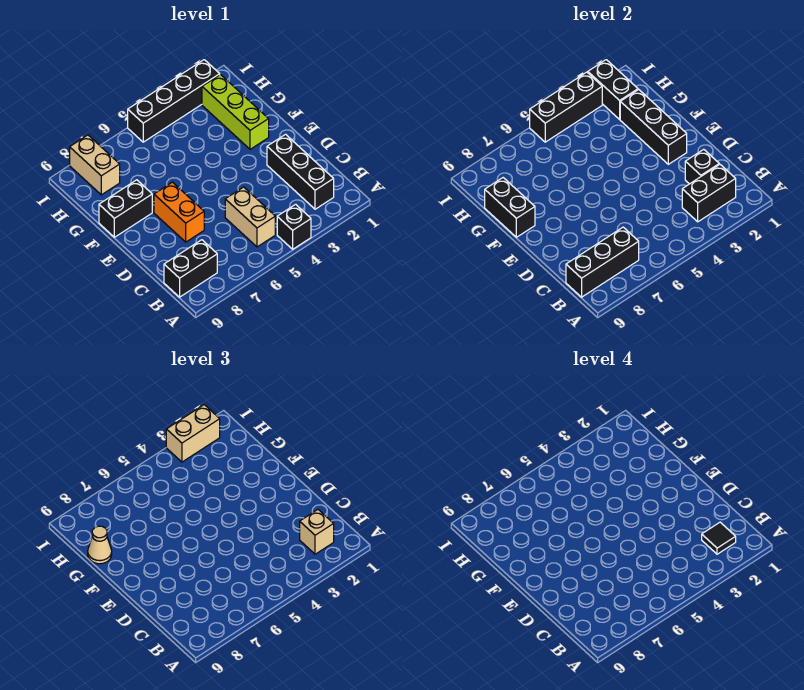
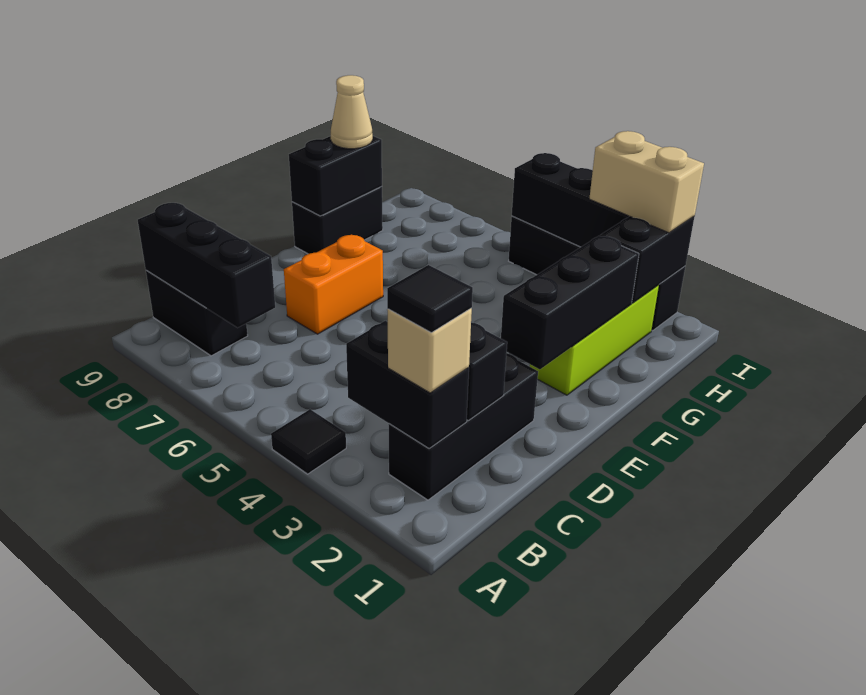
black brick A4 level 1 -> black tile A4 level 1
tan brick B5:C5 level 1 -> none
black brick F8:F9 level 1 -> black brick F9:G9 level 1
tan brick H8:I8 level 1 -> none

